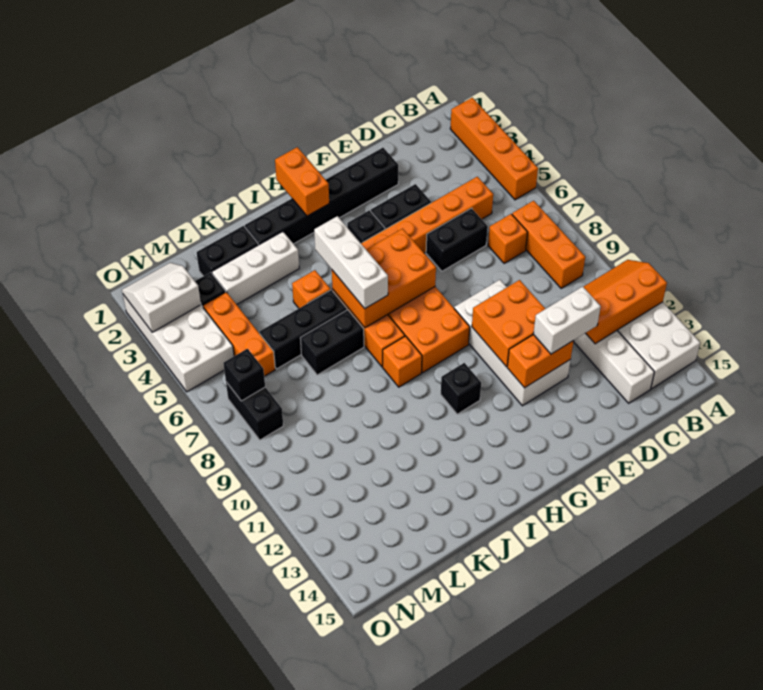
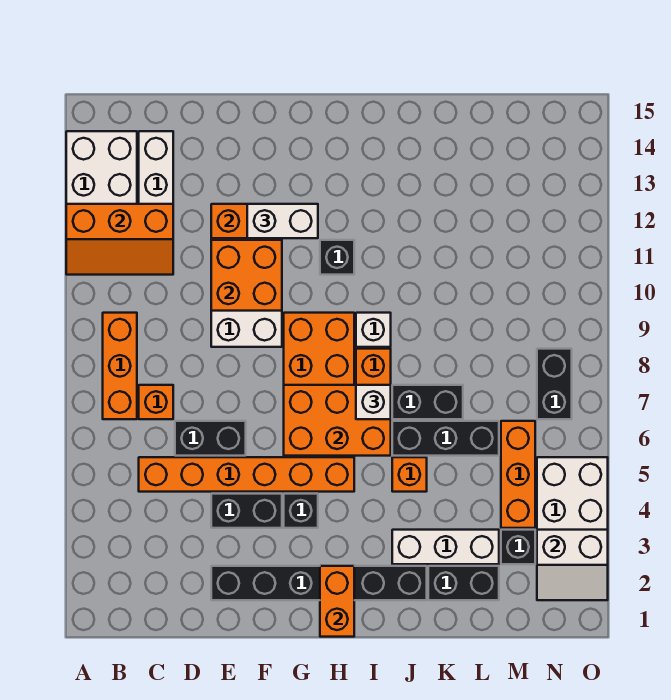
orange brick A2:A5 level 1 -> none
white brick D12:E12 level 3 -> white brick F12:G12 level 3
white brick I5:I7 level 3 -> white brick I7 level 3
orange brick I9 level 1 -> white brick I9 level 1
black brick N7 level 2 -> none

